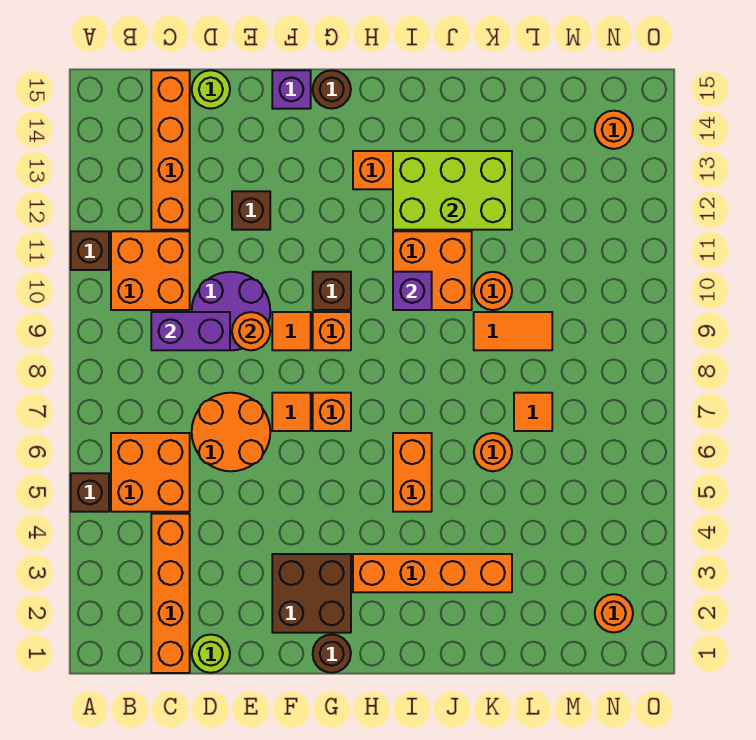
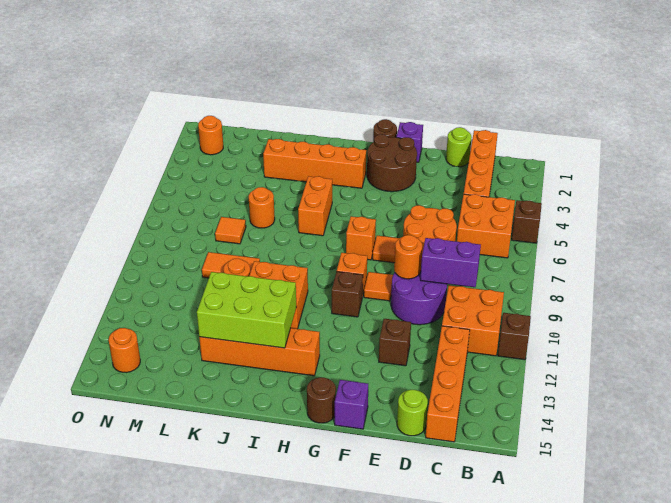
brown brick F2:G3 level 1 -> brown round brick F2:G3 level 1
purple brick I10 level 2 -> purple brick F1 level 1

